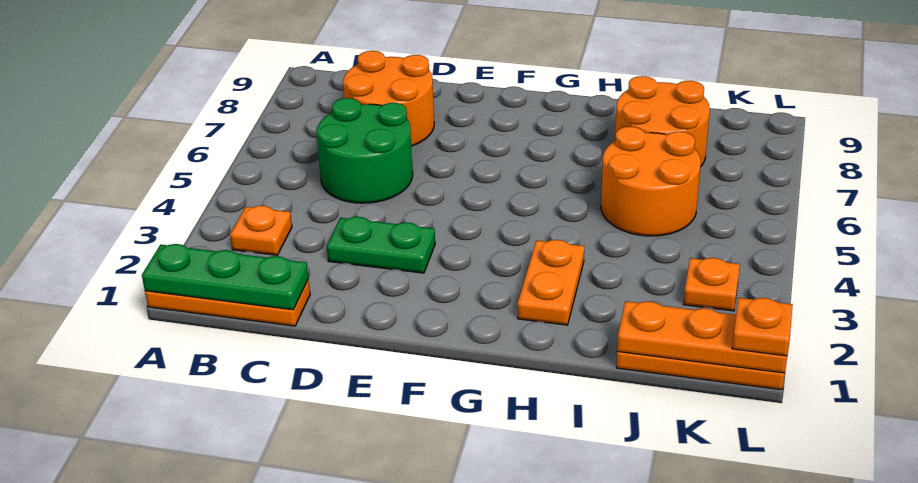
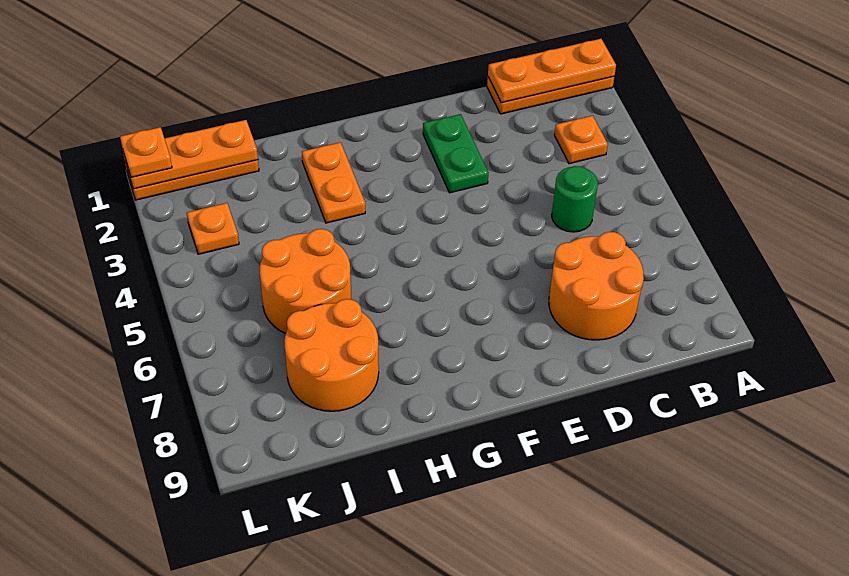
green plate A1:C1 level 2 -> orange plate A1:C1 level 2
green round brick C5:D6 level 1 -> green round brick C5 level 1
green plate D3:E3 level 1 -> green plate E2:E3 level 1

